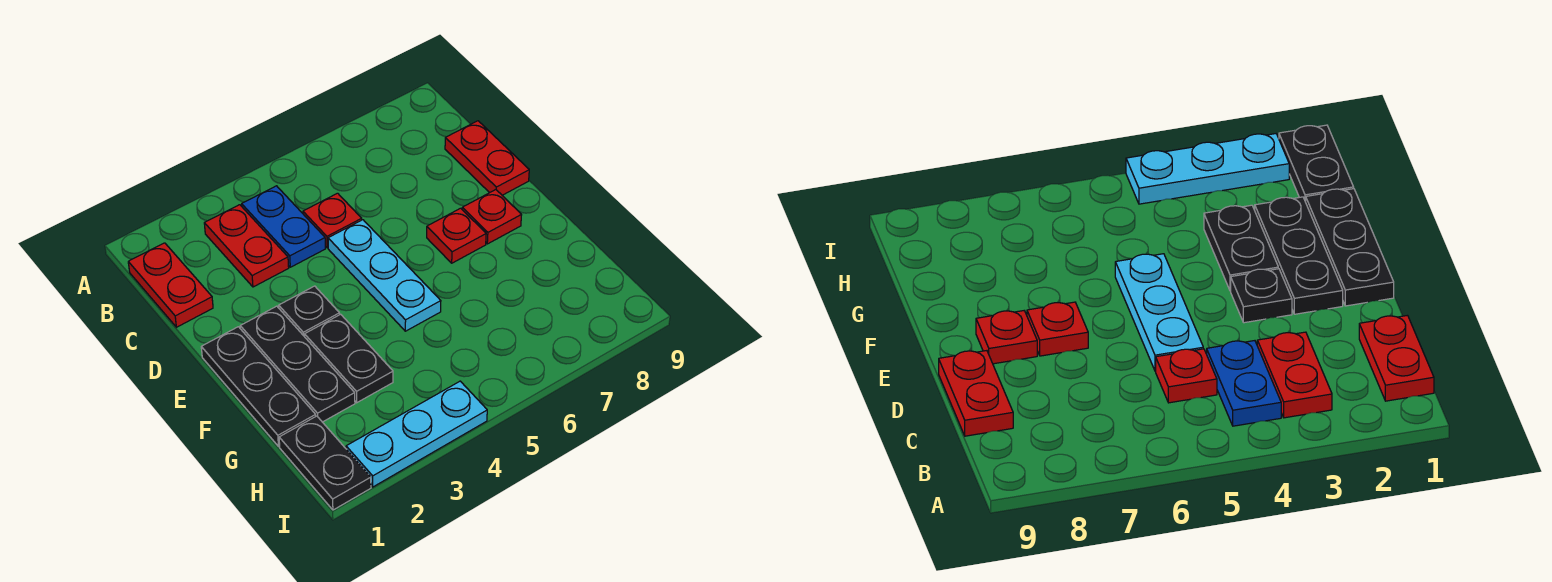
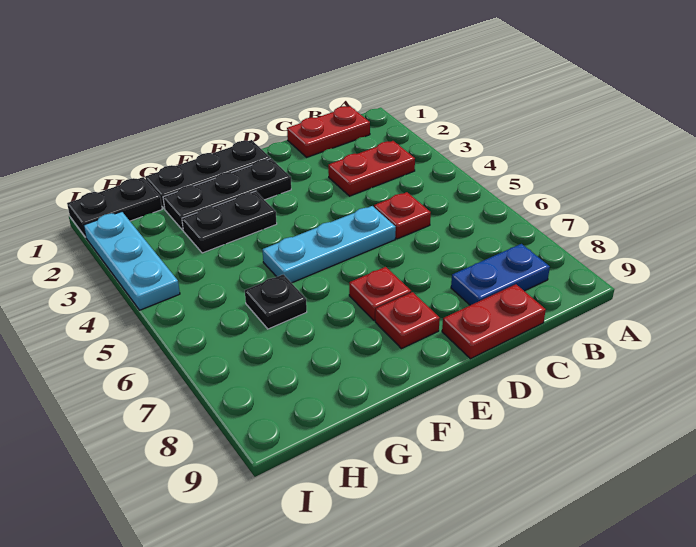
blue plate B4:C4 level 1 -> blue plate B8:C8 level 1
black plate E3 level 1 -> black plate G6 level 1

